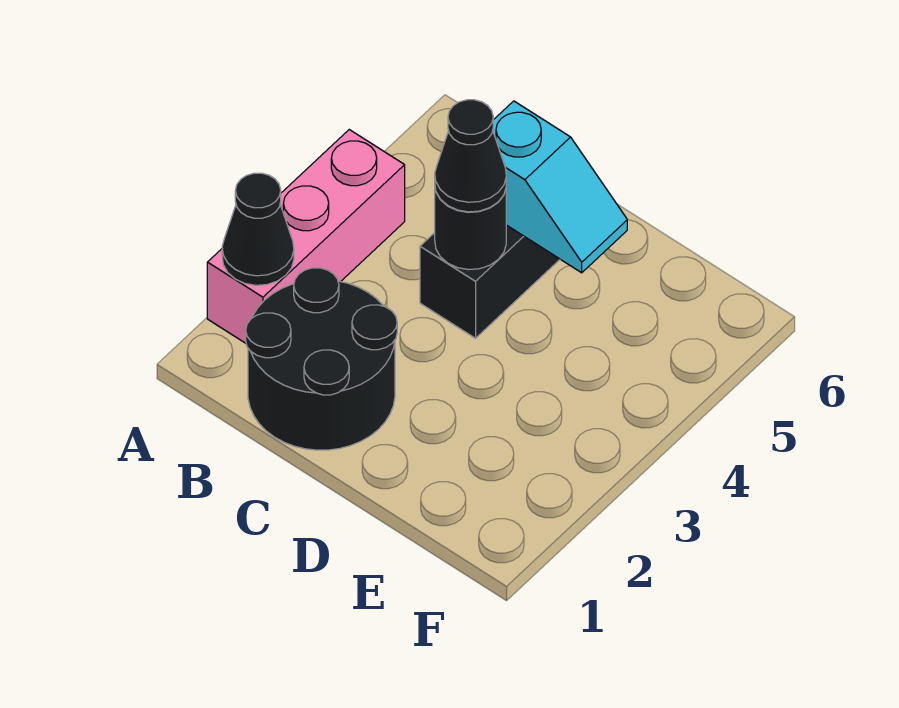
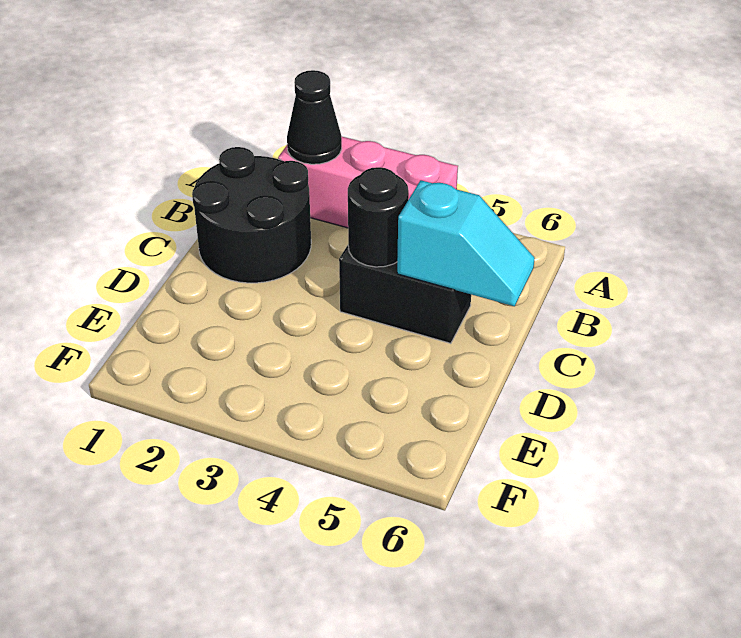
black cone C4 level 3 -> none
cyan slope C5:D5 level 2 top C -> cyan slope C5:C6 level 2 top 5

